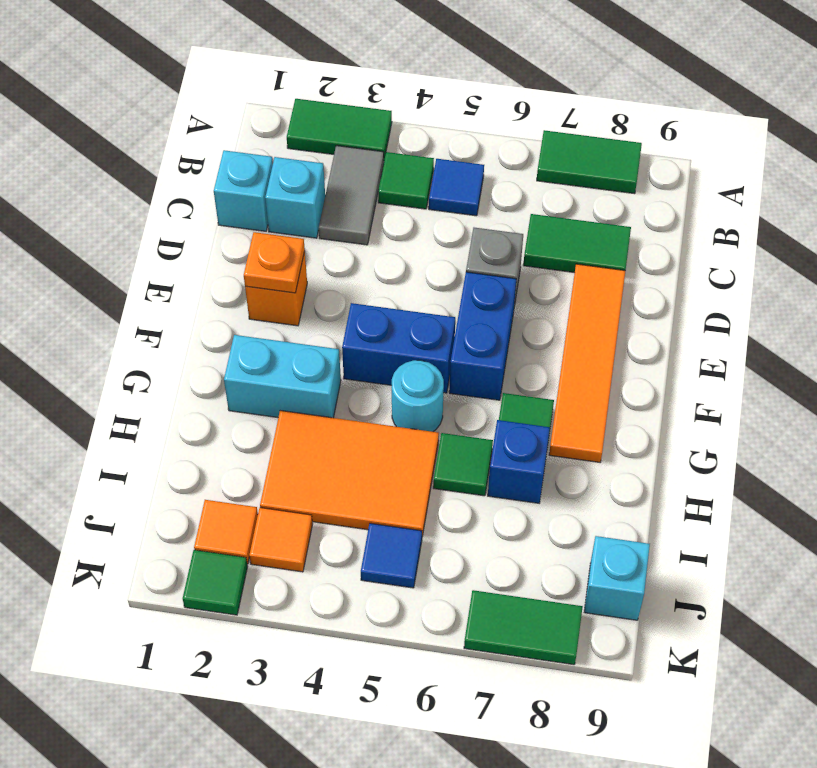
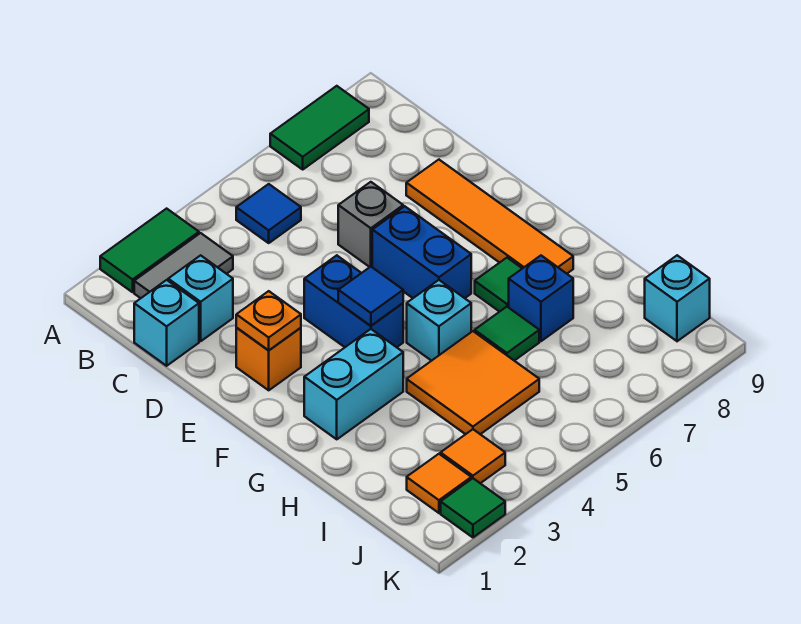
grey tile B3:C3 level 1 -> grey tile B2:B3 level 1
green tile B4 level 1 -> none
green tile C7:C8 level 1 -> none
blue brick F4:F5 level 1 -> blue brick E4:F4 level 1
cyan round brick G5 level 1 -> cyan brick G5 level 1
orange tile H3:I5 level 1 -> orange tile H4:I5 level 1
blue tile J5 level 1 -> blue tile F4 level 2
green tile K7:K8 level 1 -> none

